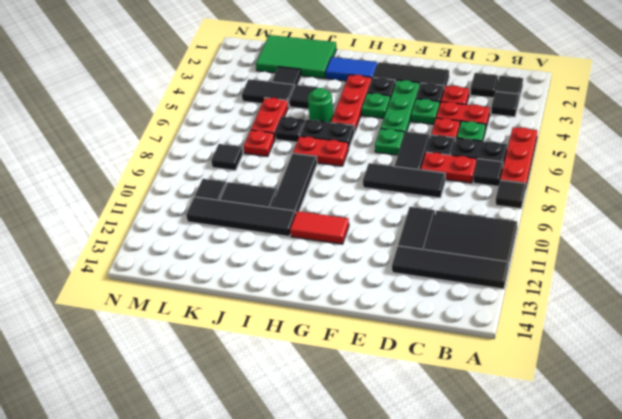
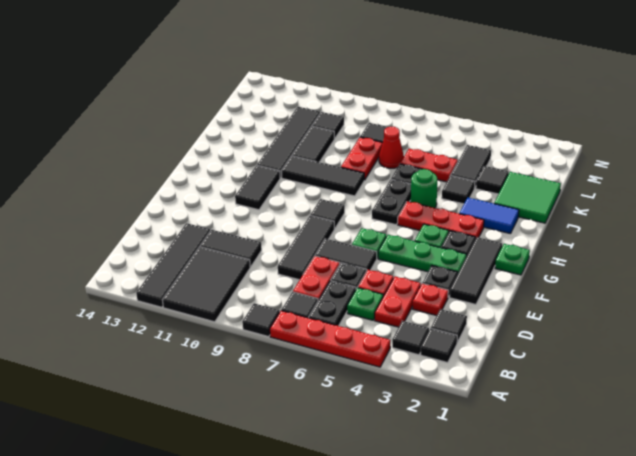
red plate A5:A7 level 1 -> red plate A4:A7 level 1
green plate E4 level 1 -> green plate G1 level 1
none -> black tile G8 level 1
red tile G11:H11 level 1 -> black tile G11:H11 level 1
blue tile H2:I2 level 1 -> blue tile I2:I3 level 1
red plate H7:I7 level 1 -> red plate J8:K8 level 1
green tile J1:L2 level 1 -> green tile J1:K2 level 1
red plate K7 level 1 -> red cone K7 level 1

